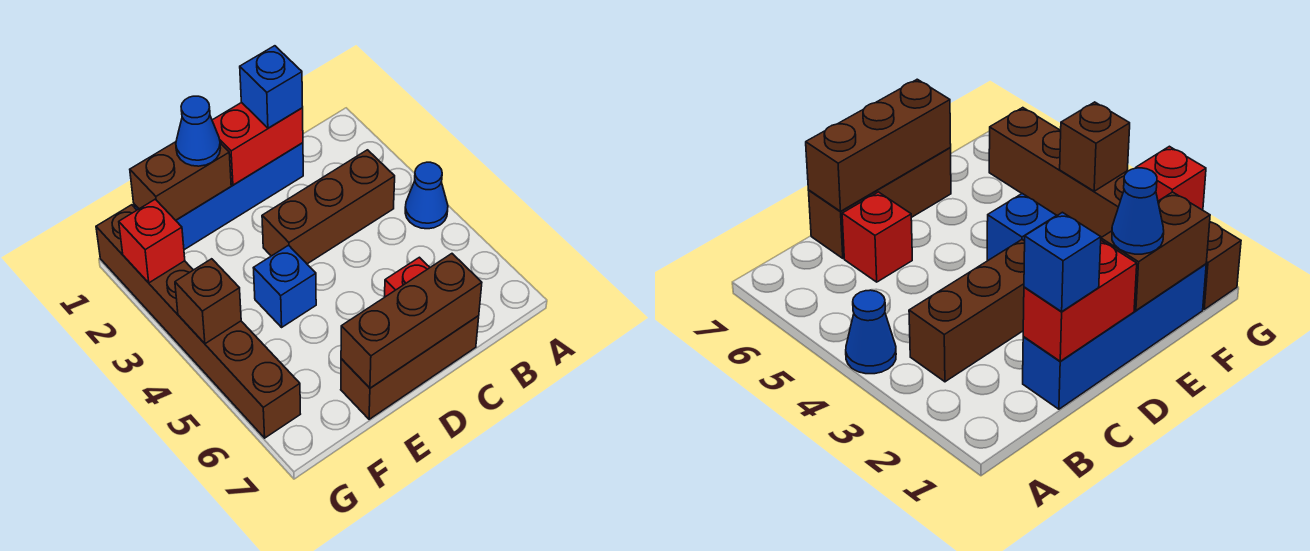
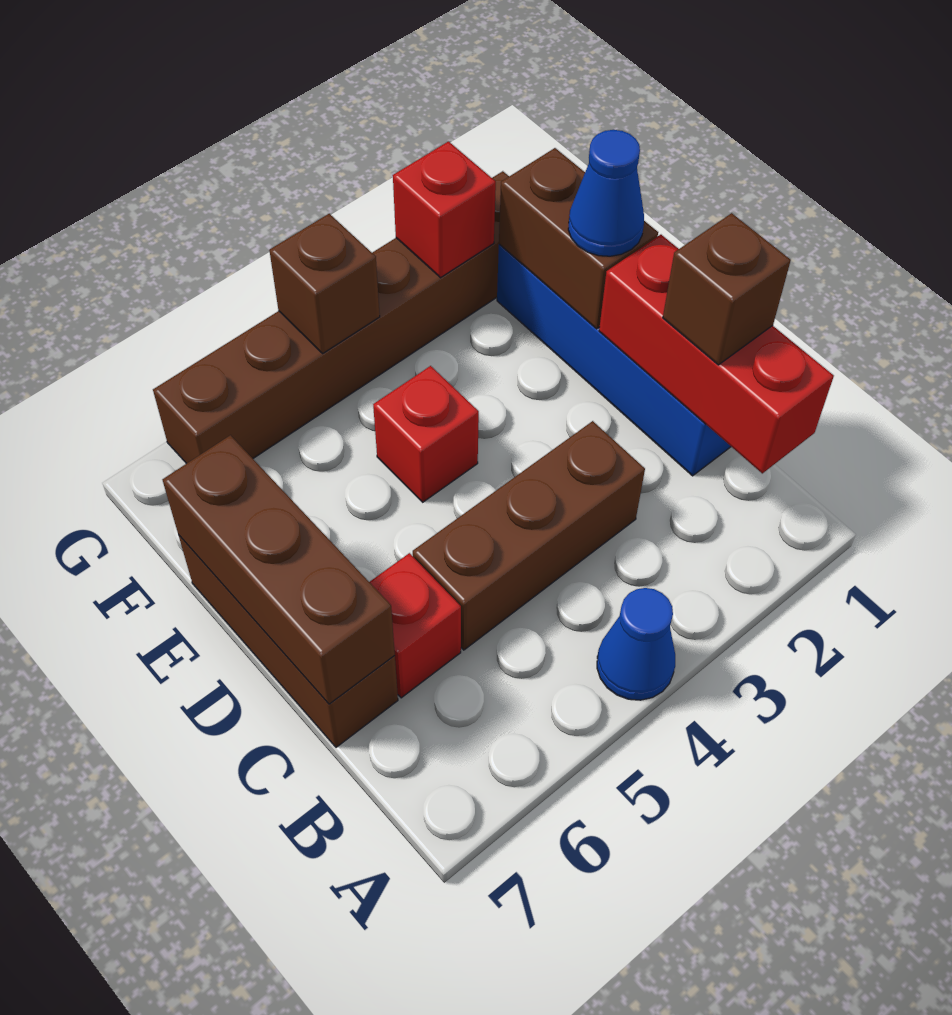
brown brick B3:D3 level 1 -> brown brick C3:C5 level 1
red brick C1:D1 level 2 -> red brick B1:D1 level 2
blue brick C1 level 3 -> brown brick C1 level 3
blue brick E4 level 1 -> red brick E4 level 1

